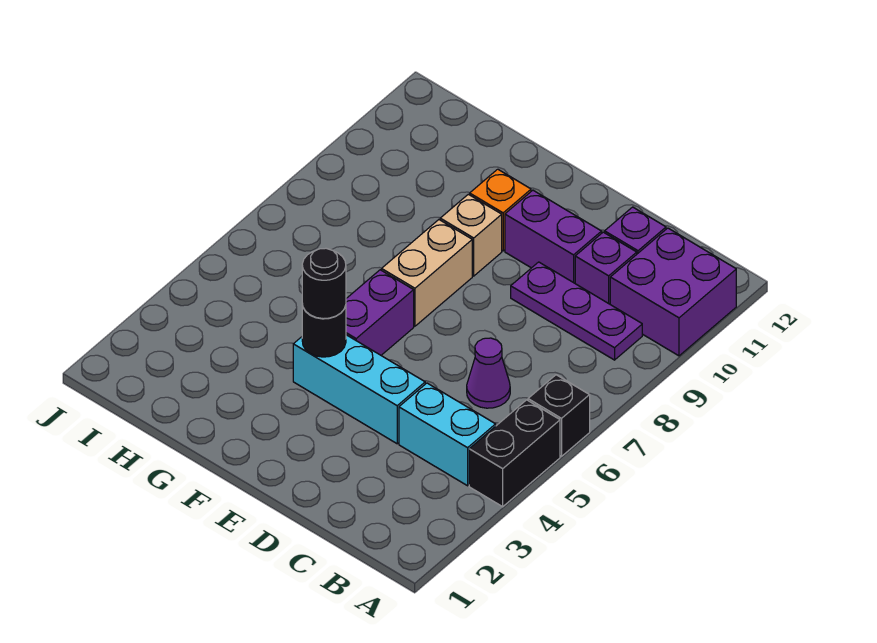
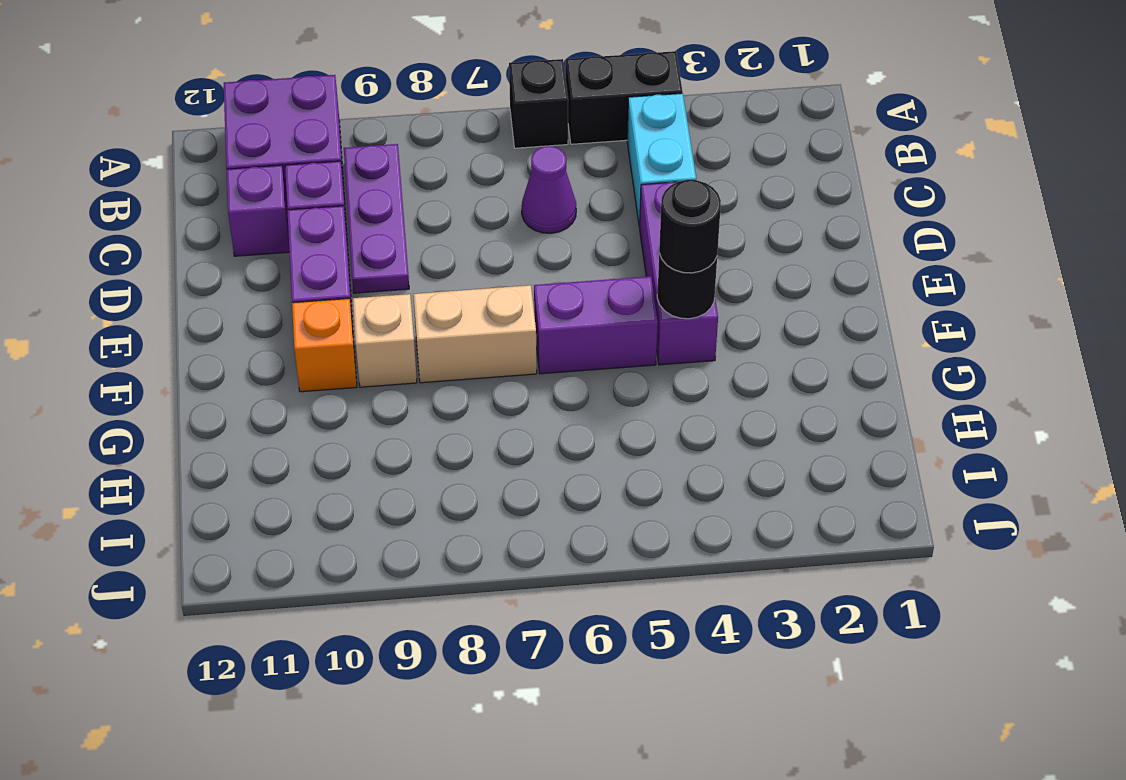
cyan brick D4:F4 level 1 -> purple brick D4:F4 level 1

